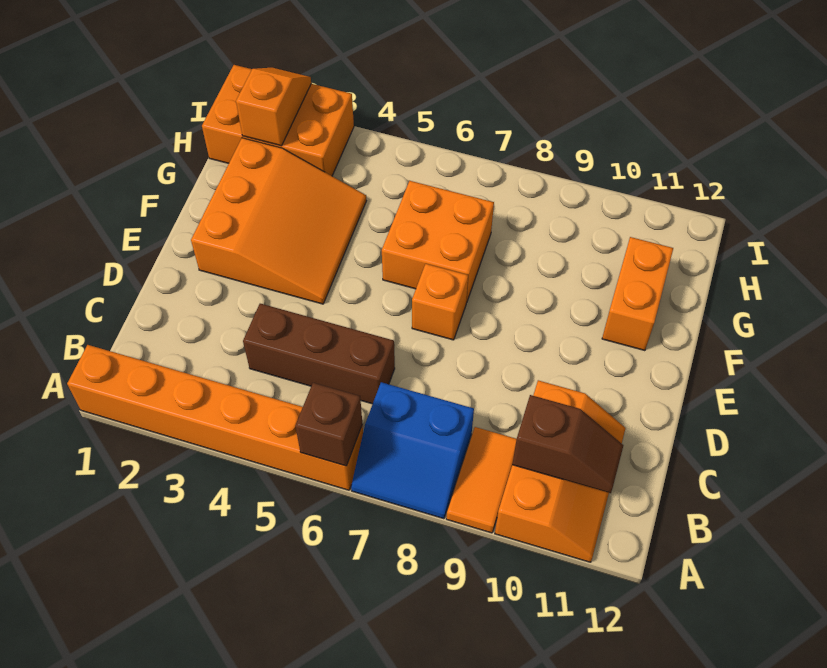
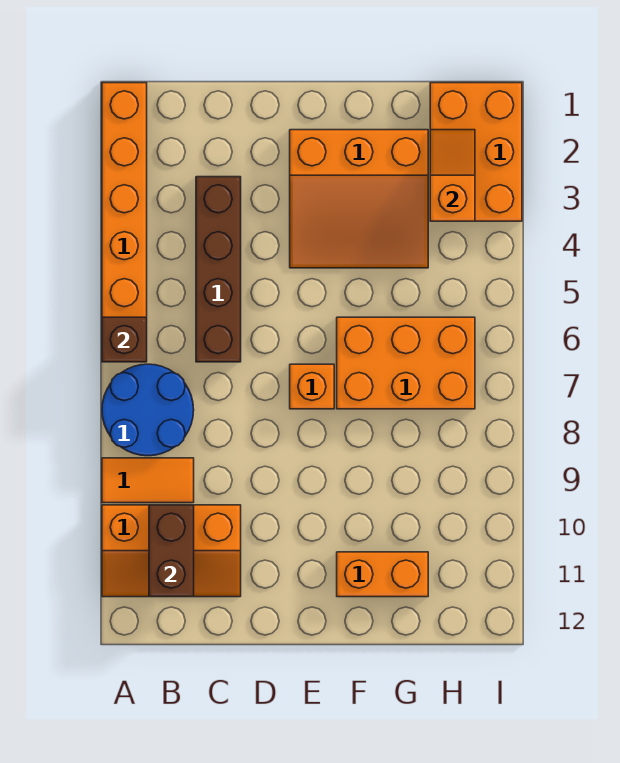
blue slope A7:B8 level 1 top B -> blue round brick A7:B8 level 1
brown slope B10:B11 level 2 top 10 -> brown brick B10:B11 level 2
brown brick C4:C6 level 1 -> brown brick C3:C6 level 1
orange brick F6:G7 level 1 -> orange brick F6:H7 level 1
orange slope H2:I2 level 2 top H -> orange slope H2:H3 level 2 top 3

